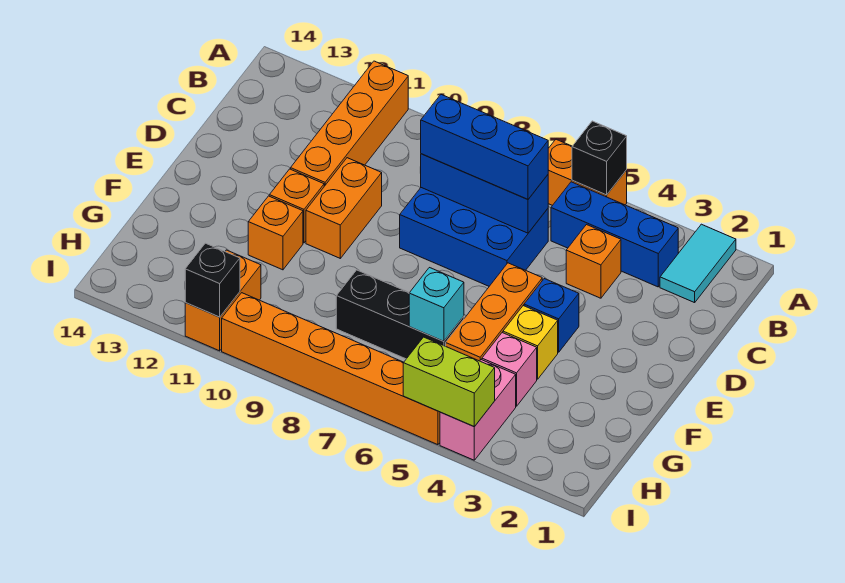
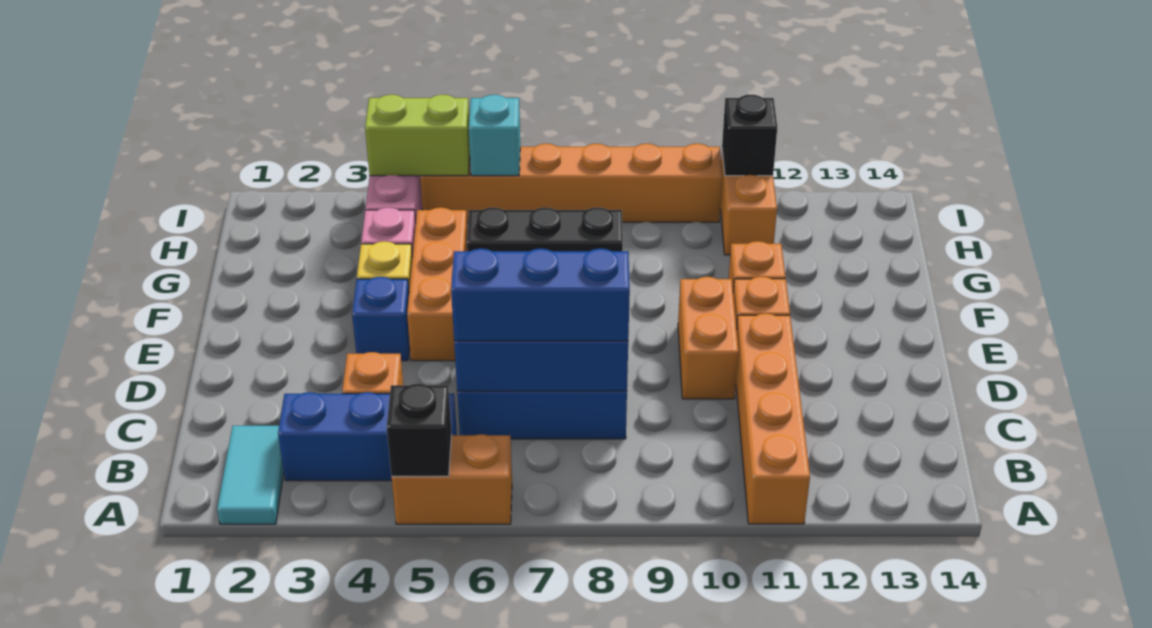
cyan brick G6 level 2 -> cyan brick I6 level 2

